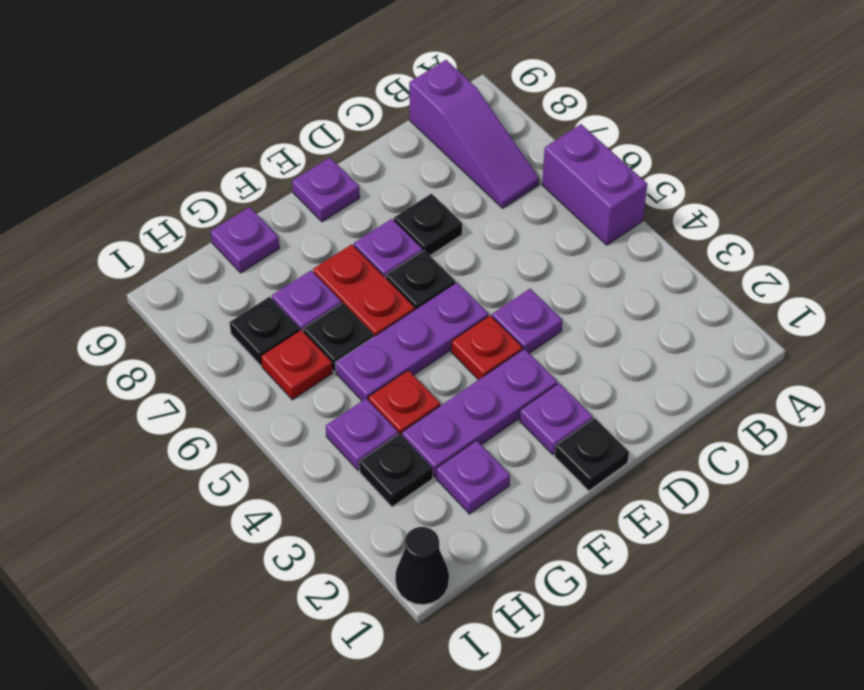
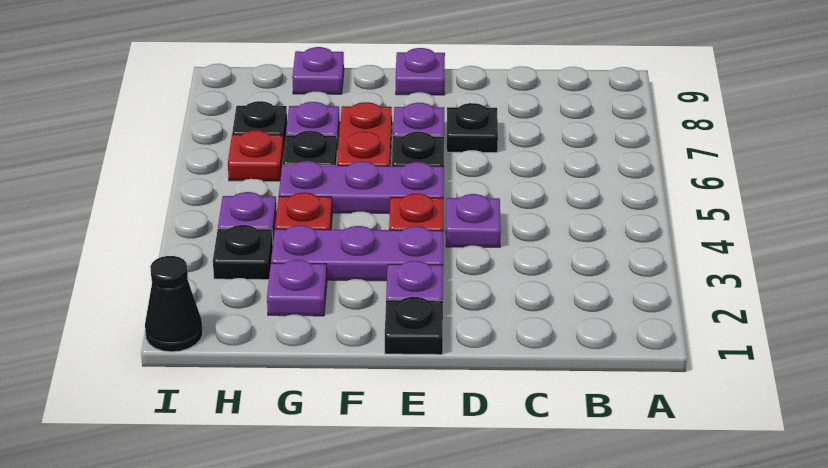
purple brick A5:A6 level 1 -> none
purple slope B7:B9 level 1 top 9 -> none

